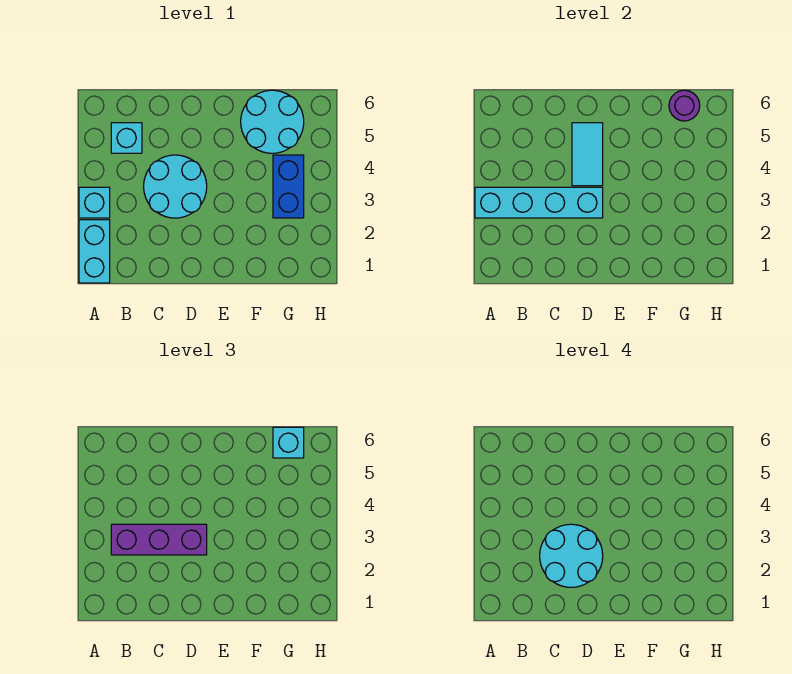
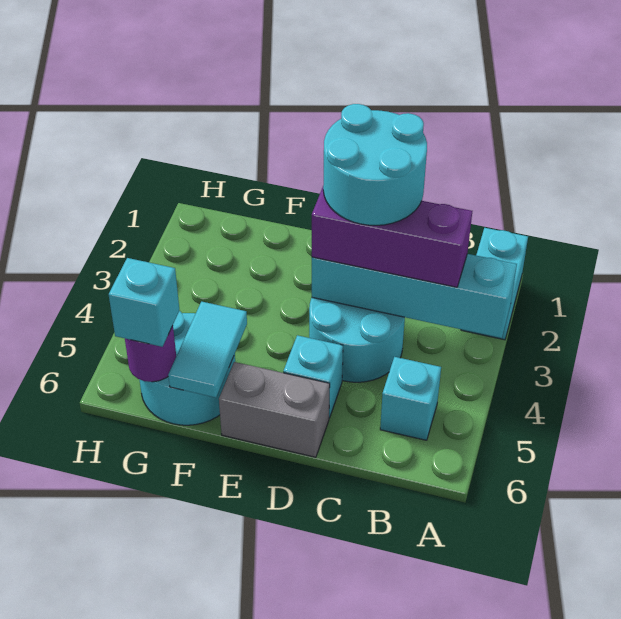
cyan brick A3 level 1 -> cyan brick D5 level 1
cyan tile D4:D5 level 2 -> cyan tile F5:F6 level 2
none -> grey brick D6:E6 level 1
blue brick G3:G4 level 1 -> none

